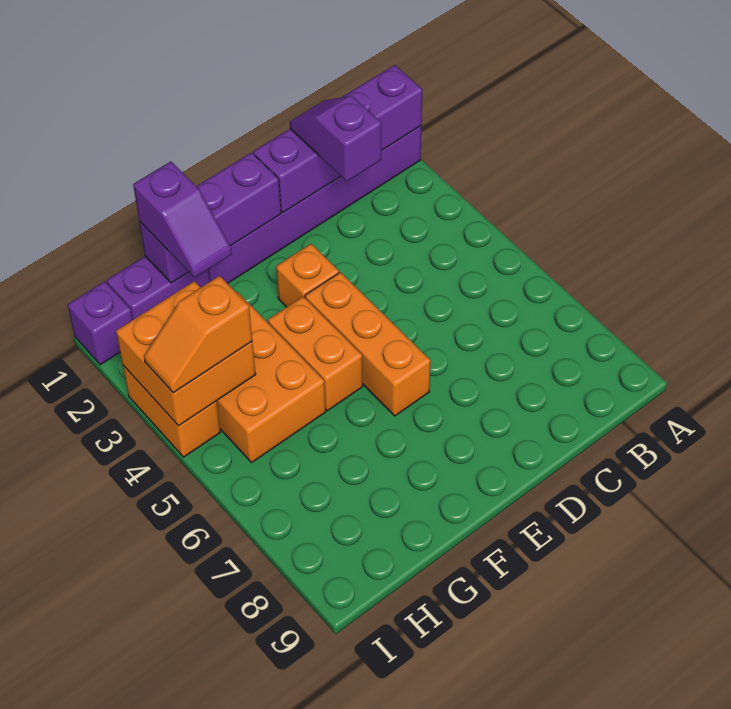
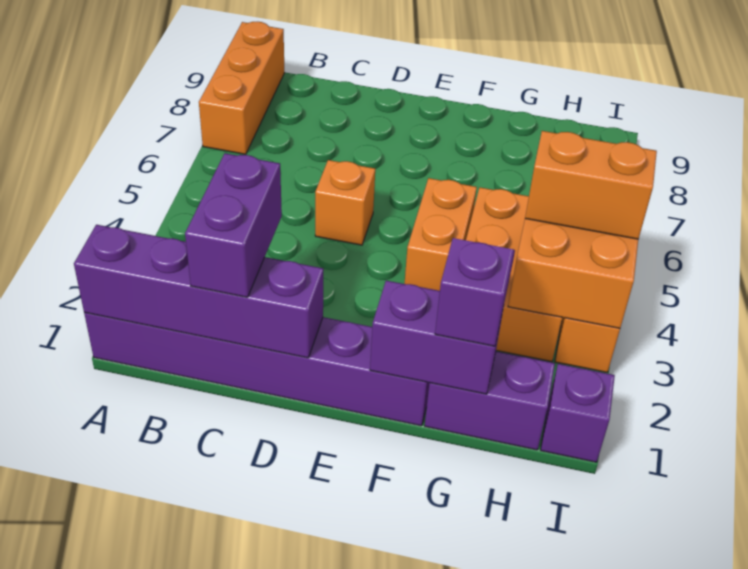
purple slope C1:C2 level 3 top 2 -> purple brick C1:C2 level 3
purple brick E1:G1 level 2 -> purple brick F1:G1 level 2
orange brick E3 level 1 -> orange brick D5 level 1
orange brick E4:E6 level 1 -> orange brick A7:A9 level 1
orange slope H4:I4 level 3 top H -> orange brick H4:I4 level 3

